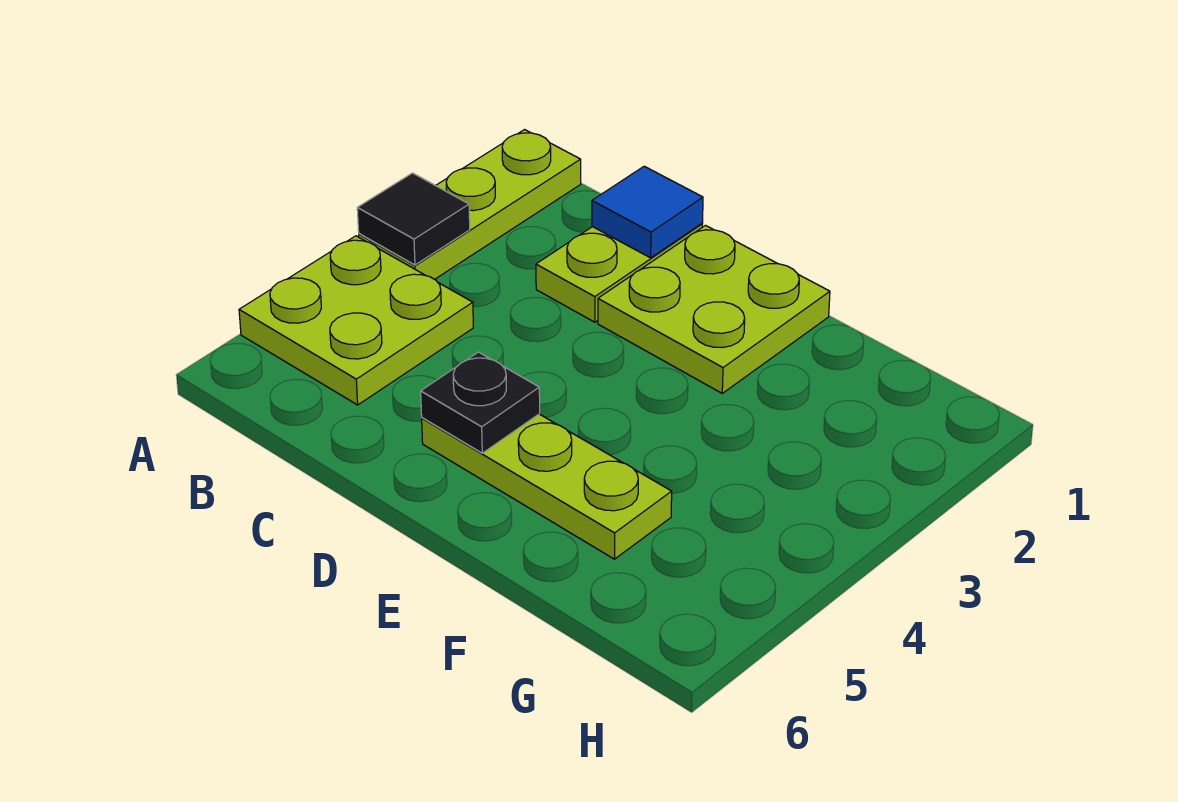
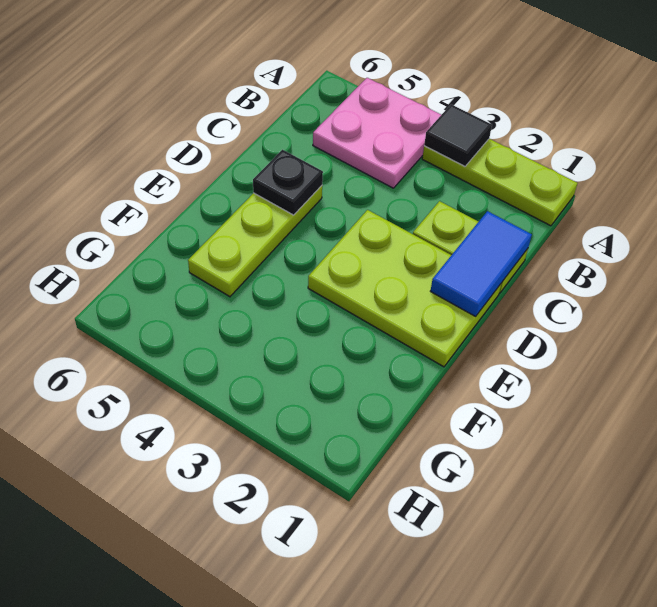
lime plate A4:B5 level 1 -> pink plate A4:B5 level 1
blue tile C1 level 2 -> blue tile C1:D1 level 2
lime plate D1:E2 level 1 -> lime plate D1:E3 level 1

